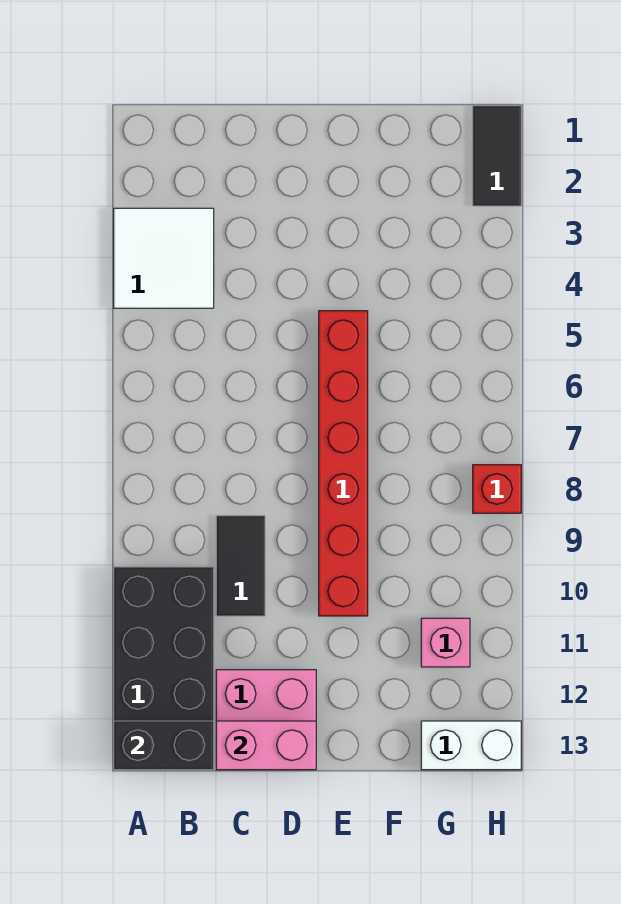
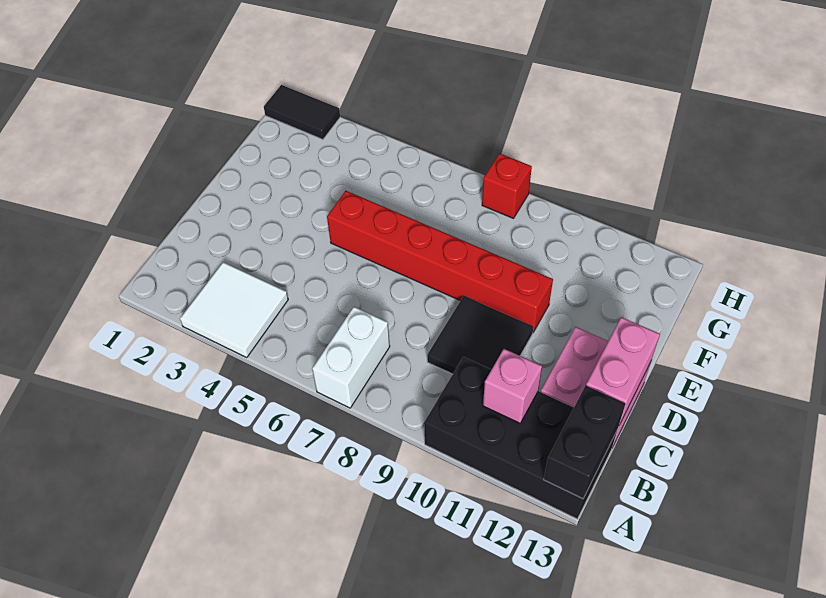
black tile C9:C10 level 1 -> black tile C9:D10 level 1
pink brick G11 level 1 -> pink brick B11 level 2
white brick G13:H13 level 1 -> white brick A7:B7 level 1

